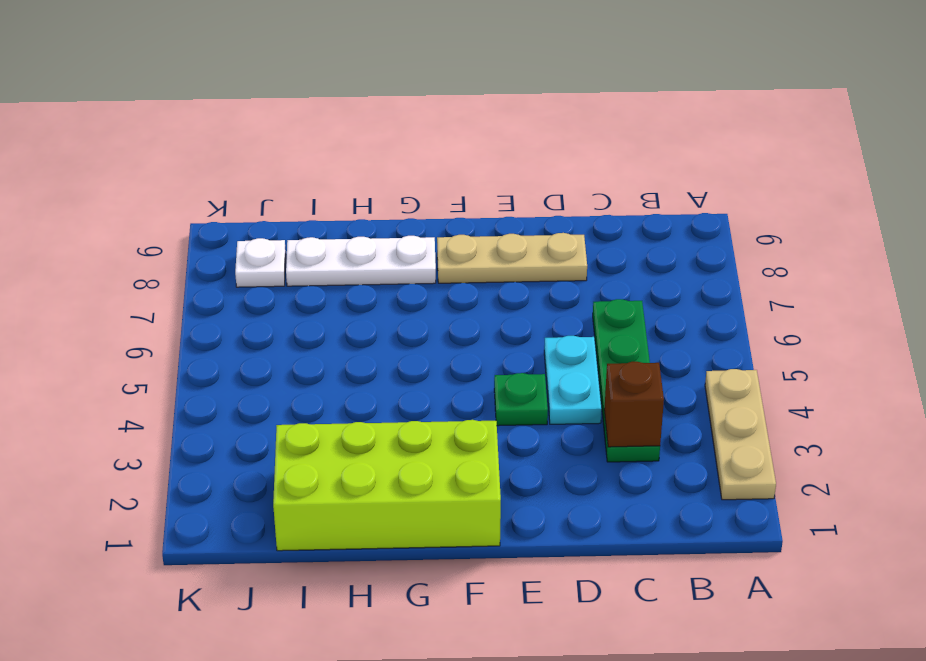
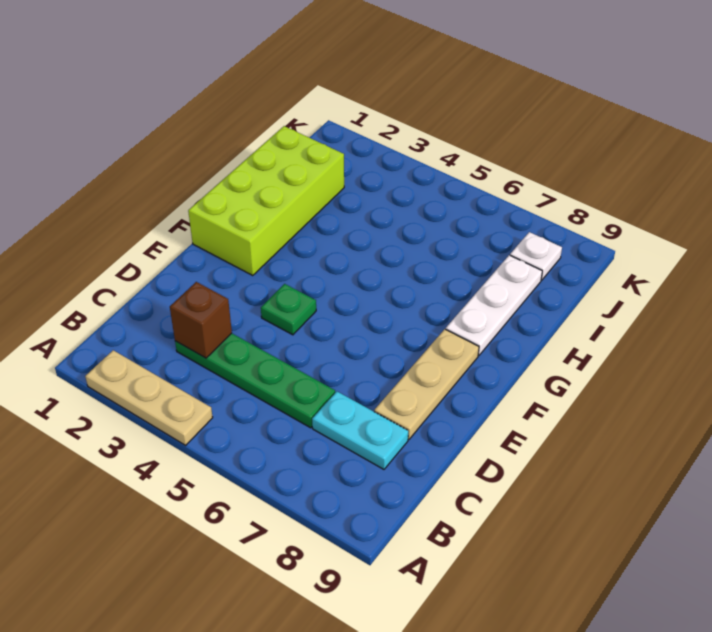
cyan plate D4:D5 level 1 -> cyan plate C7:C8 level 1

